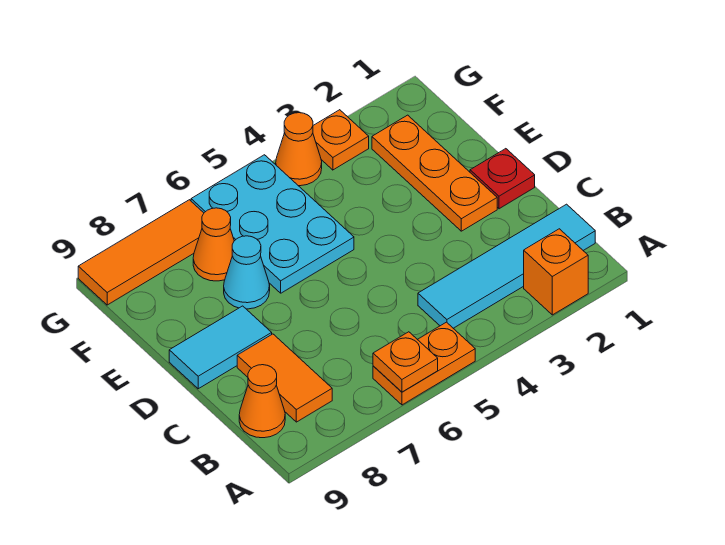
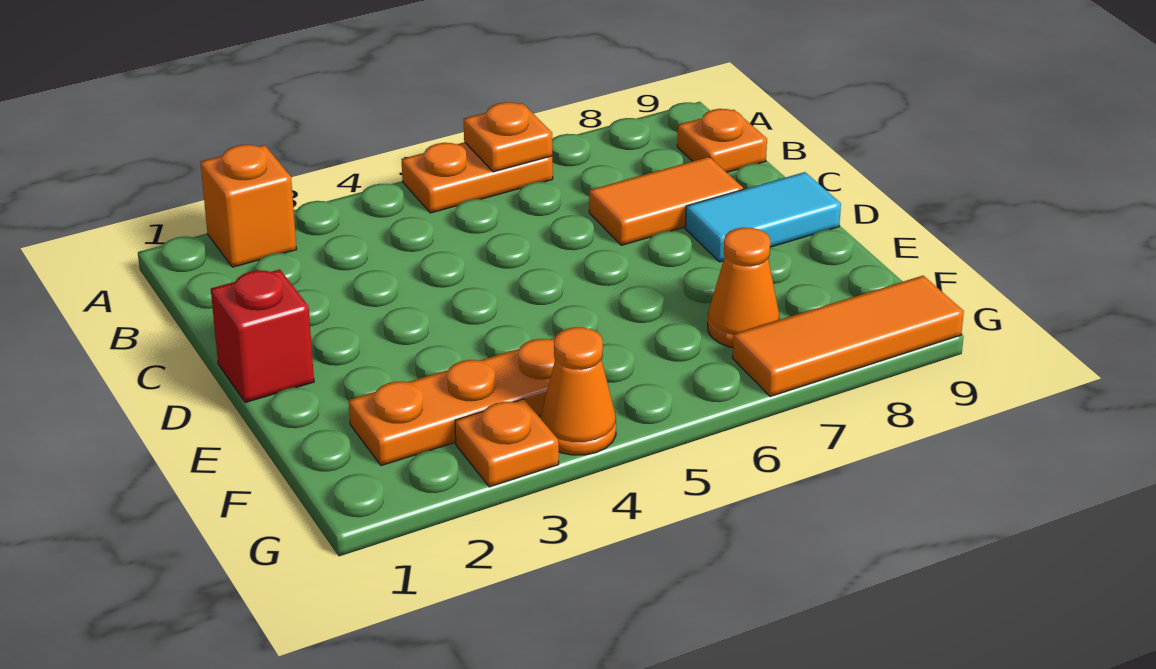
cyan tile B1:B4 level 1 -> none
orange tile B8:C8 level 1 -> orange tile C7:C8 level 1
orange cone B9 level 1 -> orange plate B9 level 1
red plate D1 level 1 -> red brick D1 level 1
orange plate D2:F2 level 1 -> orange plate F2:F4 level 1
cyan plate E5:G6 level 1 -> none
cyan cone E7 level 1 -> none

